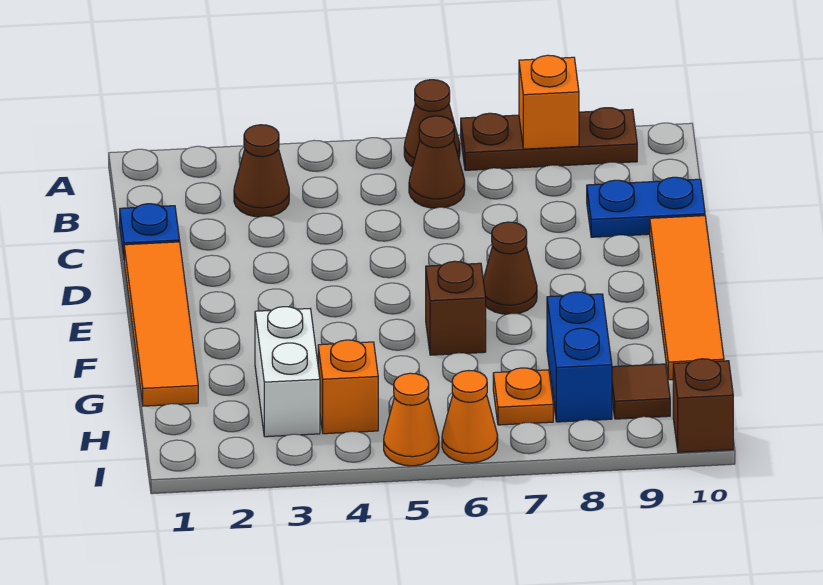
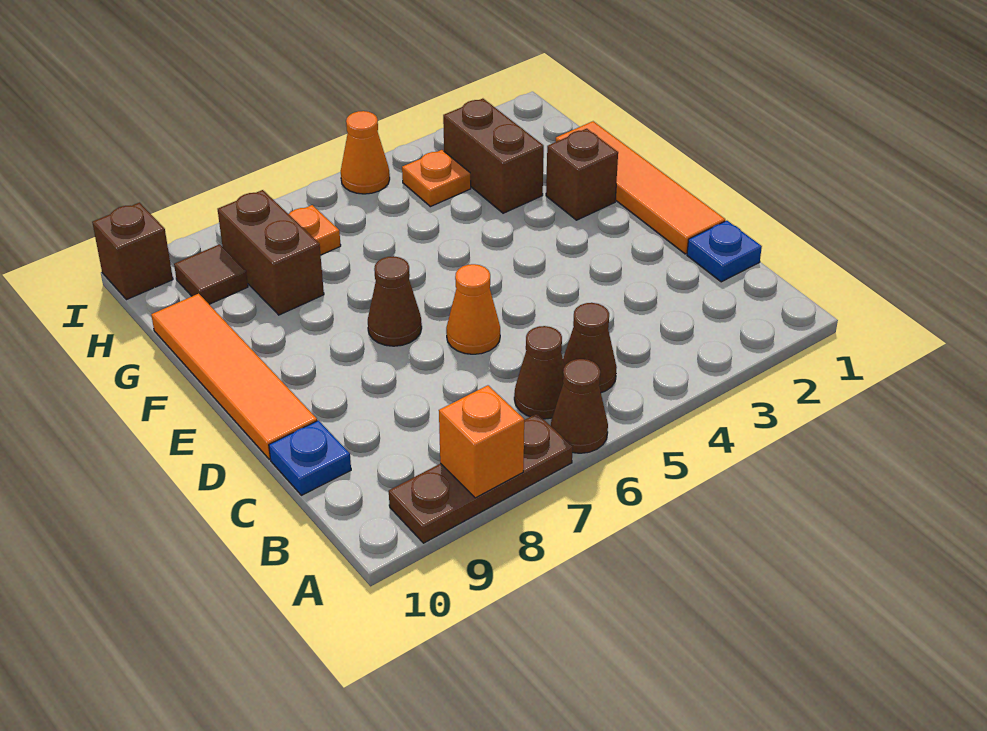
brown cone B3 level 1 -> brown cone B5 level 1
blue plate C9:C10 level 1 -> blue plate C10 level 1
brown brick F6 level 1 -> brown brick F2 level 1
white brick G3:H3 level 1 -> brown brick G3:H3 level 1
blue brick G8:H8 level 1 -> brown brick G8:H8 level 1
orange brick H4 level 1 -> orange plate H4 level 1
orange cone I6 level 1 -> orange cone D6 level 1

